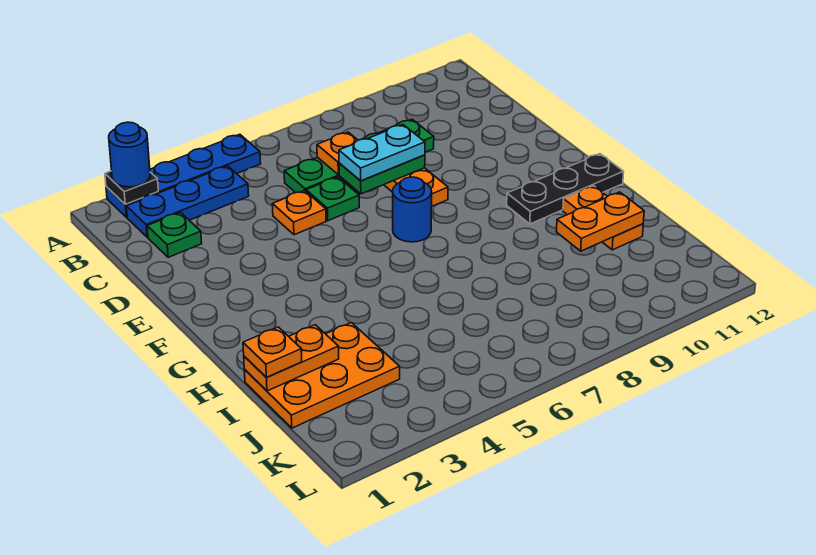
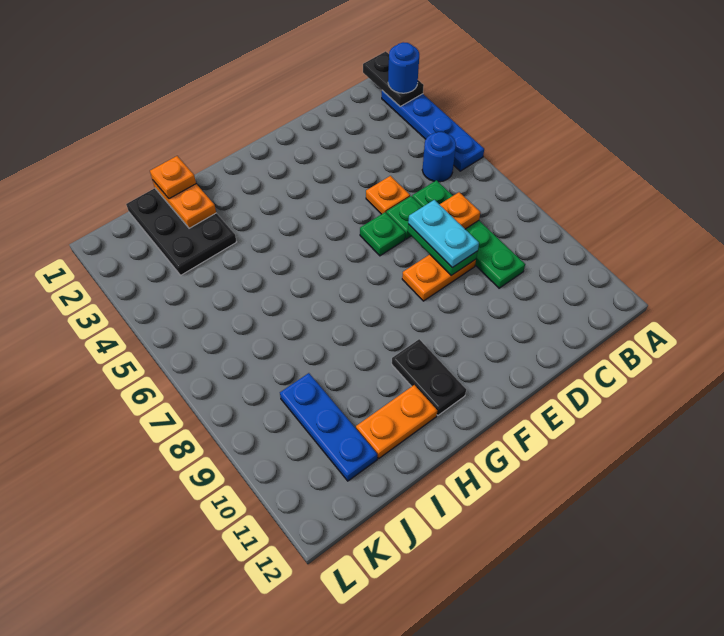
black plate A2 level 2 -> black plate A1:A2 level 2
blue plate B2:B4 level 1 -> blue plate J9:J11 level 1
green plate C2 level 1 -> green plate E6 level 1
blue round brick F7 level 1 -> blue round brick B5 level 1
black plate G10:G12 level 1 -> black plate G10:G11 level 1
orange plate I1:J3 level 1 -> black plate I1:J3 level 1
orange plate I10:I11 level 2 -> none

